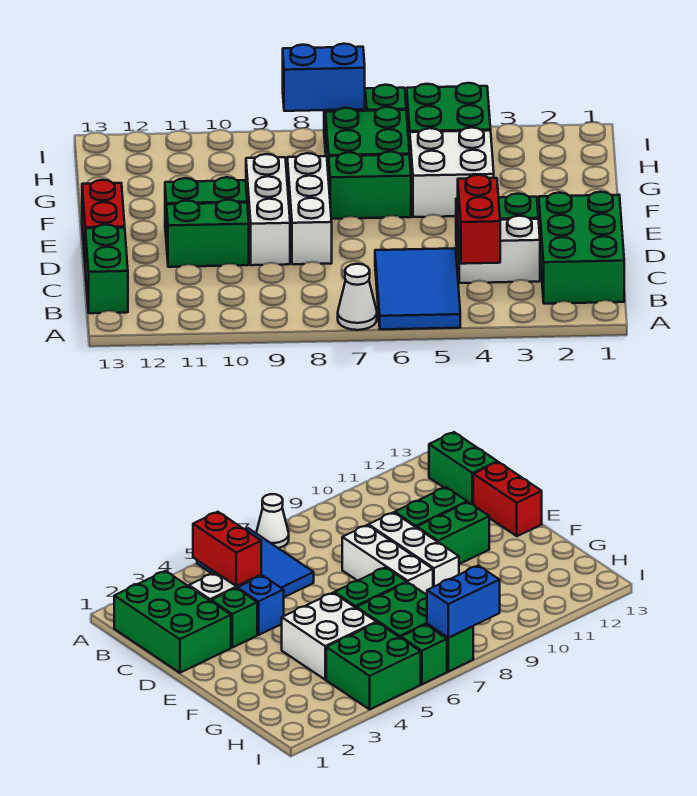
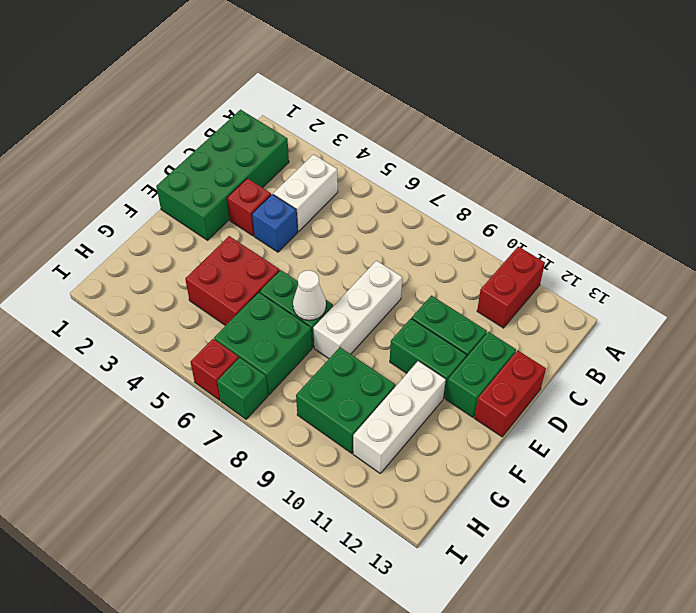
blue tile A5:C6 level 1 -> none
white cone A7 level 1 -> white cone F7 level 2
green brick B1:D2 level 1 -> green brick B1:E2 level 1
red brick B4:C4 level 2 -> red brick A11:B11 level 1
green brick B13:C13 level 1 -> green brick D12:E12 level 1
white brick C3:C4 level 1 -> white brick B4:C4 level 1
green brick D3 level 1 -> red brick D3 level 1
white brick D9:F9 level 1 -> white brick F11:H11 level 1
white brick F4:G5 level 1 -> red brick F4:G5 level 1
green brick H4:I5 level 1 -> green brick G9:H10 level 1
green brick I6 level 1 -> red brick I6 level 1
blue brick I7:I8 level 2 -> none

